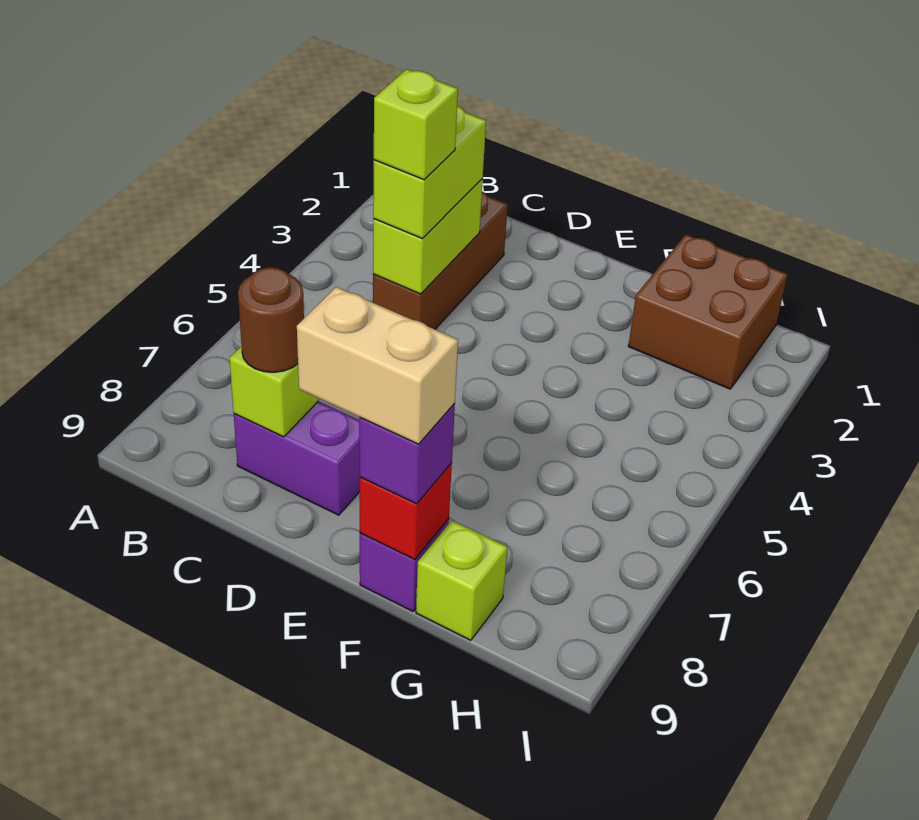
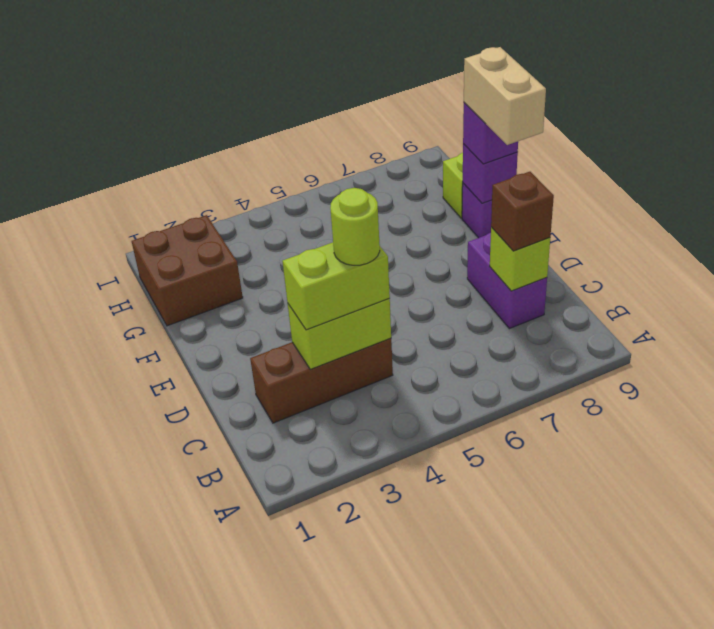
lime brick C4 level 4 -> lime round brick C4 level 4
brown round brick C8 level 3 -> brown brick C8 level 3
red brick F9 level 2 -> purple brick F9 level 2

